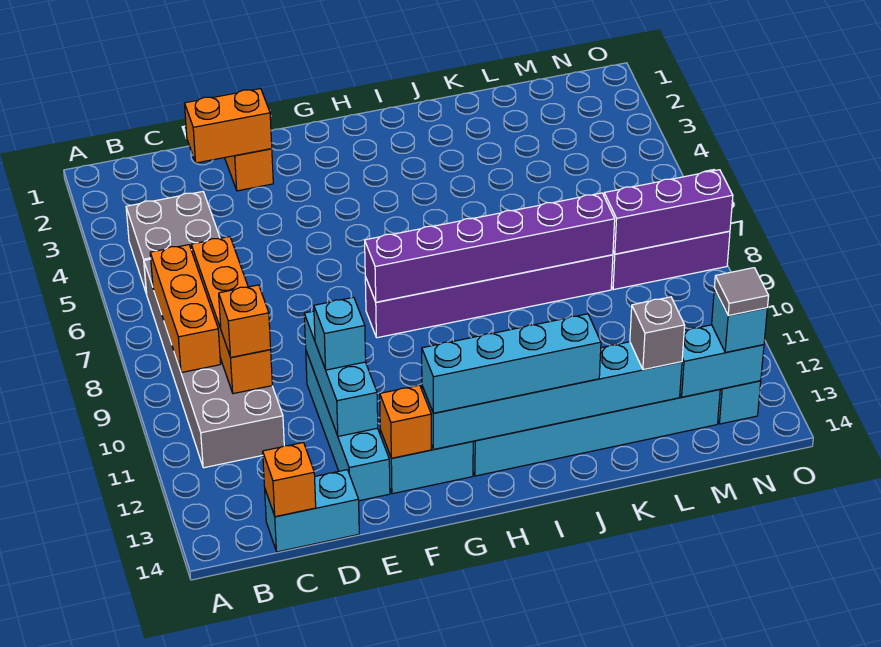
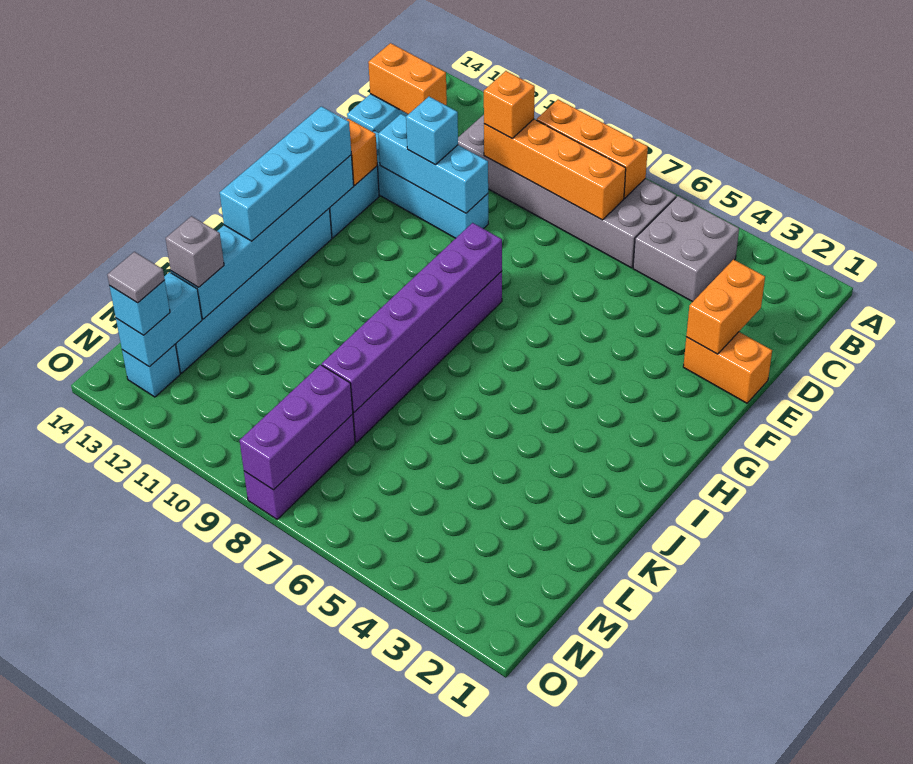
orange brick C14 level 2 -> orange brick C13:C14 level 2

